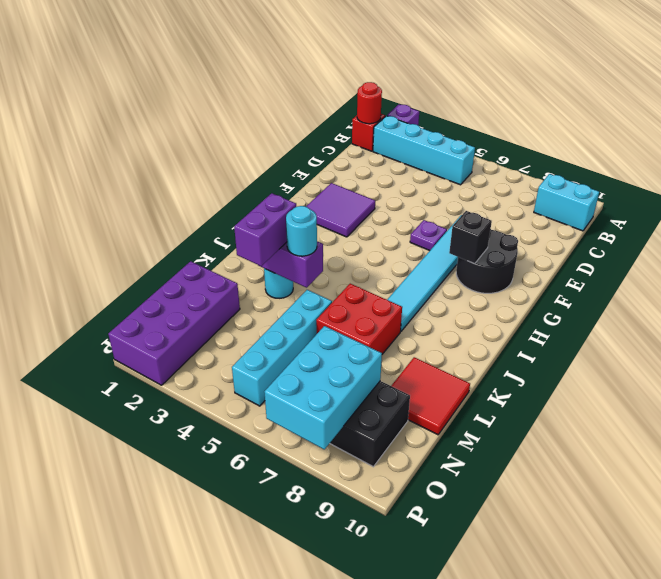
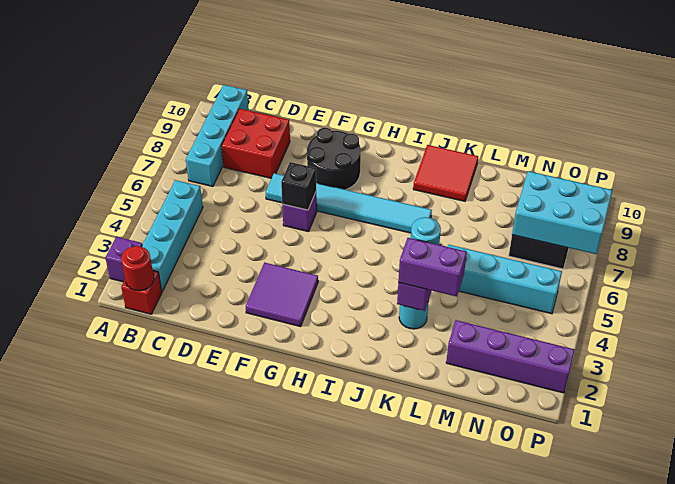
cyan brick B9:B10 level 1 -> cyan brick B7:B10 level 1
purple plate F6 level 1 -> purple brick F6 level 1
black brick G8 level 2 -> black brick F6 level 2
red brick K6:L7 level 1 -> red brick C8:D9 level 1
red tile L9:M10 level 1 -> red tile J9:K10 level 1
purple brick M1:P2 level 1 -> purple brick M2:P2 level 1

